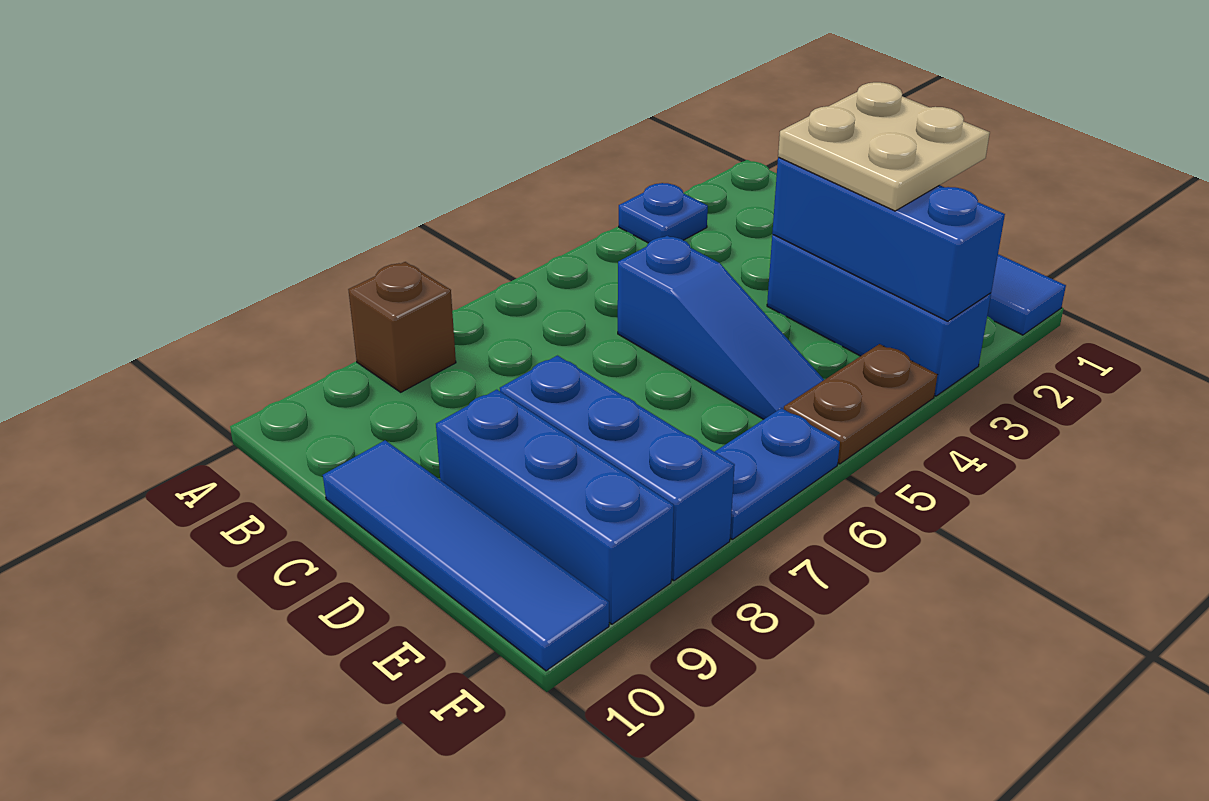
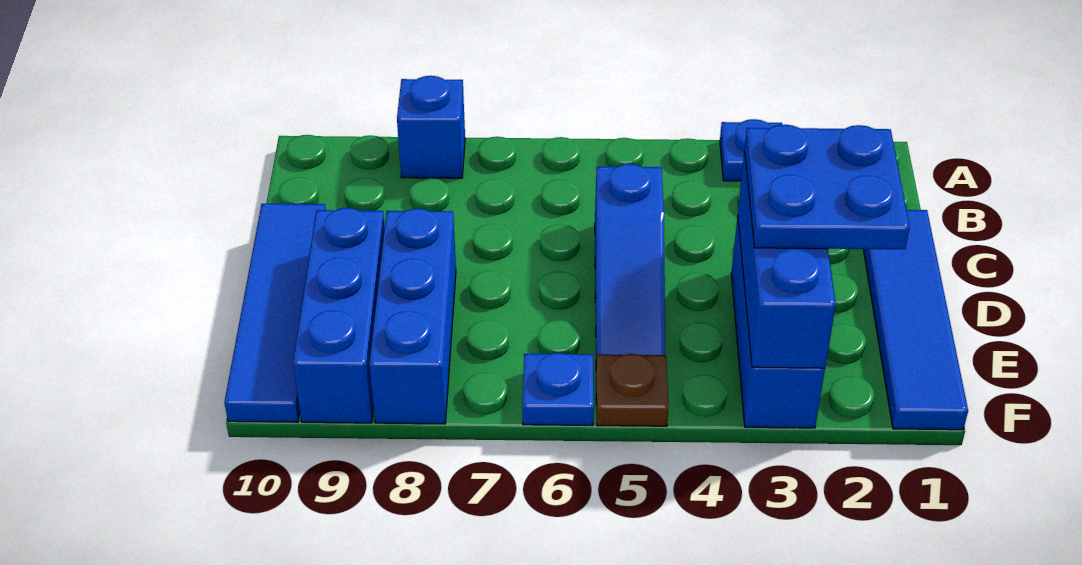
brown brick A8 level 1 -> blue brick A8 level 1
tan plate D2:E3 level 3 -> blue plate D2:E3 level 3
brown plate F4:F5 level 1 -> brown plate F5 level 1
blue plate F6:F7 level 1 -> blue plate F6 level 1

